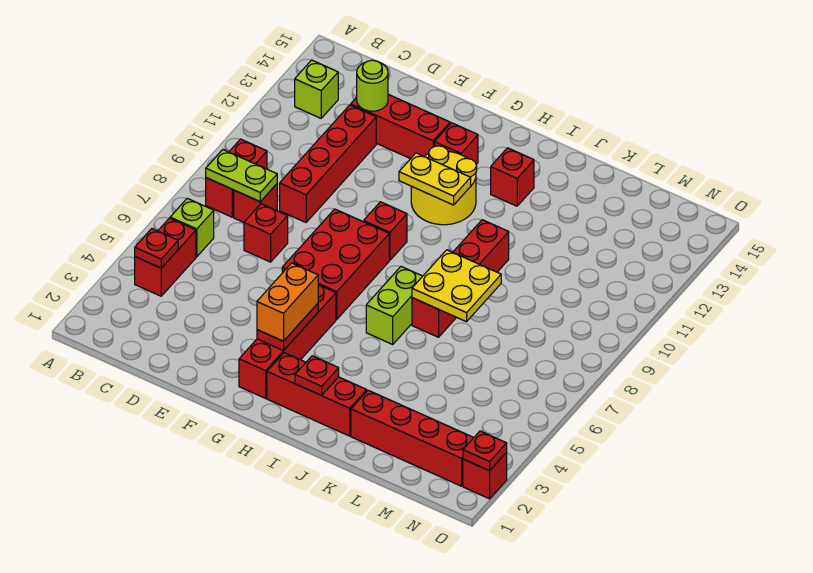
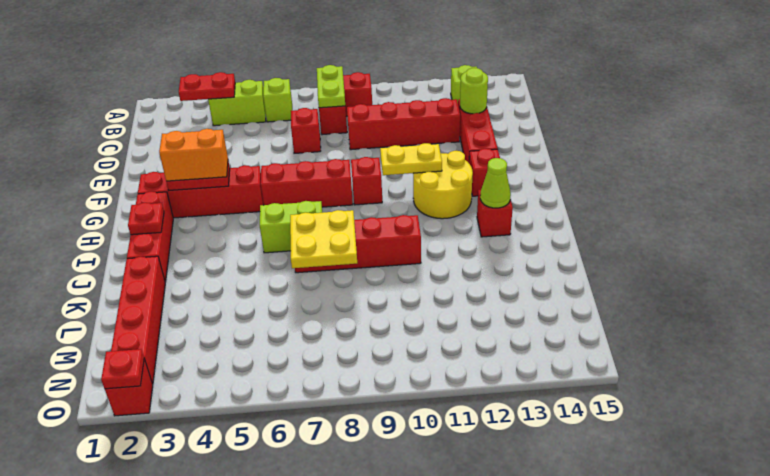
red brick B4:B5 level 1 -> lime brick B4:B5 level 1
red plate B4 level 2 -> red plate B3:B4 level 2
red brick F6:G8 level 1 -> red brick G6:G8 level 1
yellow plate G11:H11 level 2 -> yellow plate G10:G11 level 2
none -> lime cone I13 level 2

